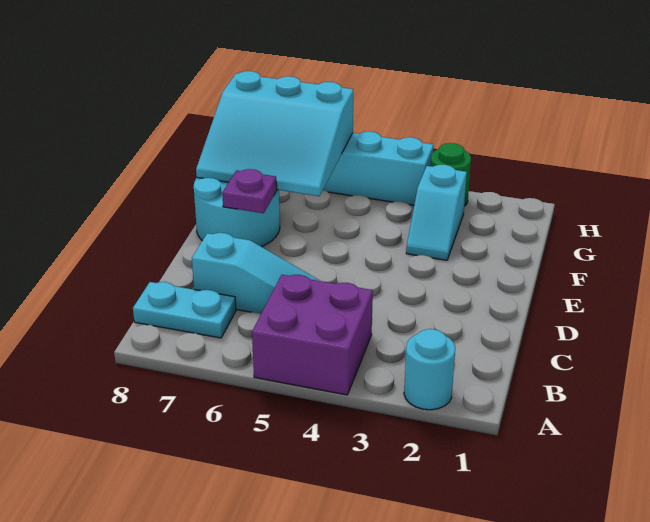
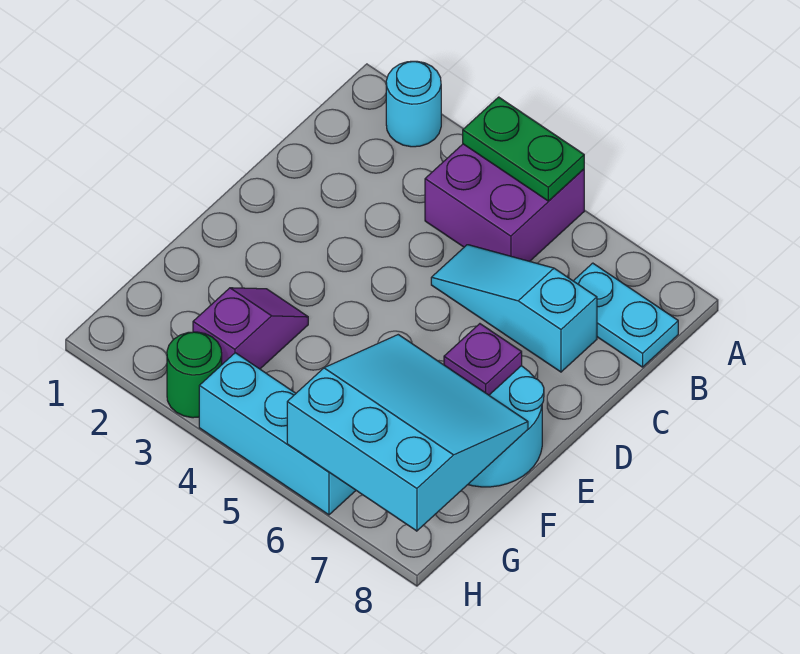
none -> green plate A4:A5 level 2
cyan slope F3:G3 level 1 top G -> purple slope F3:G3 level 1 top G

